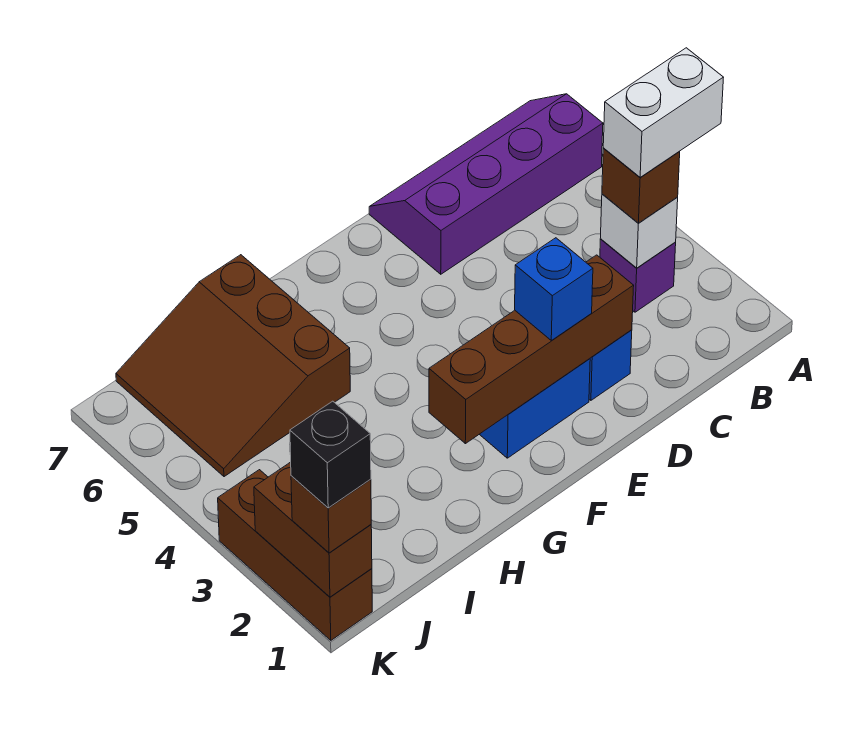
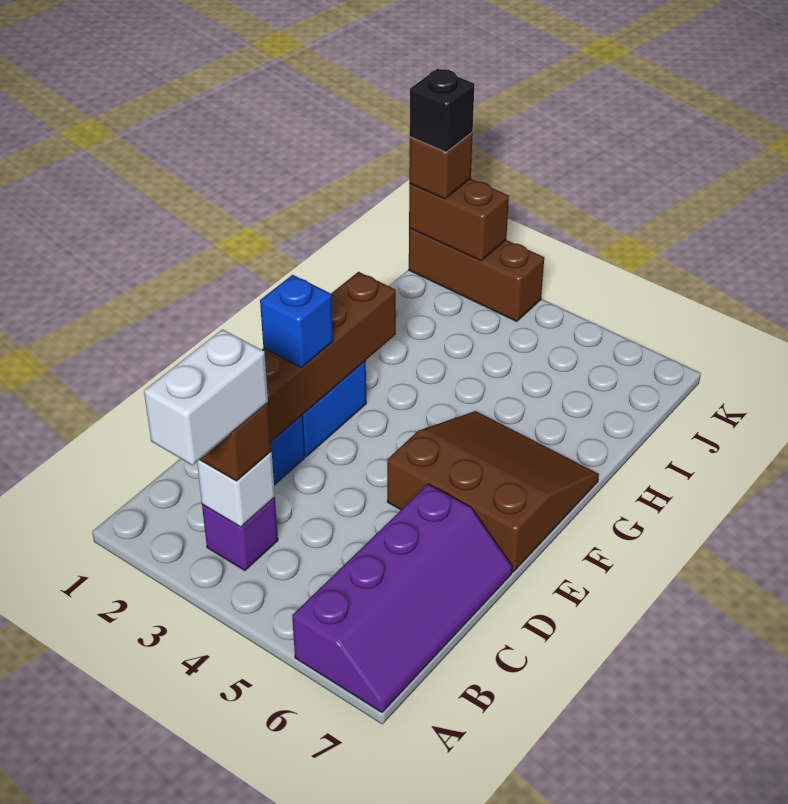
brown slope H5:J7 level 1 top H -> brown slope E5:G7 level 1 top E

